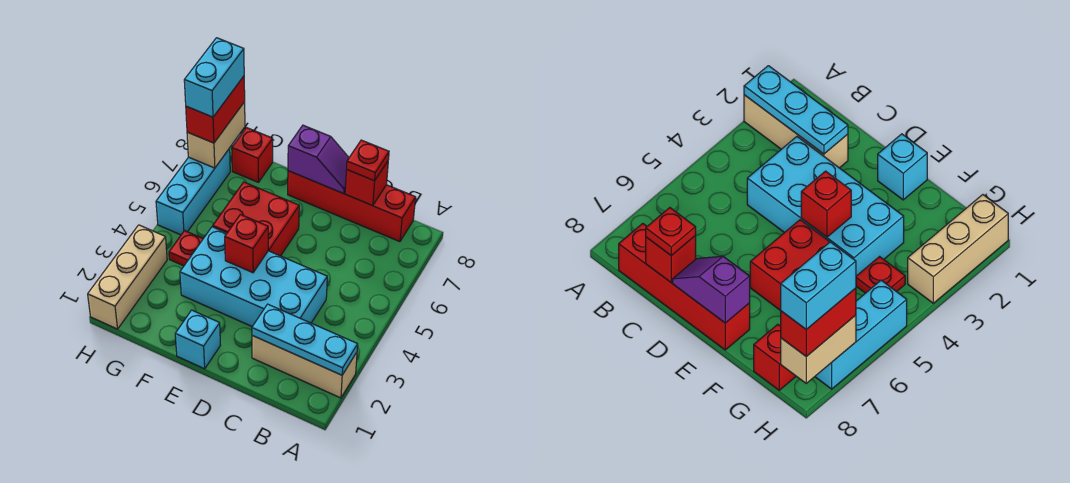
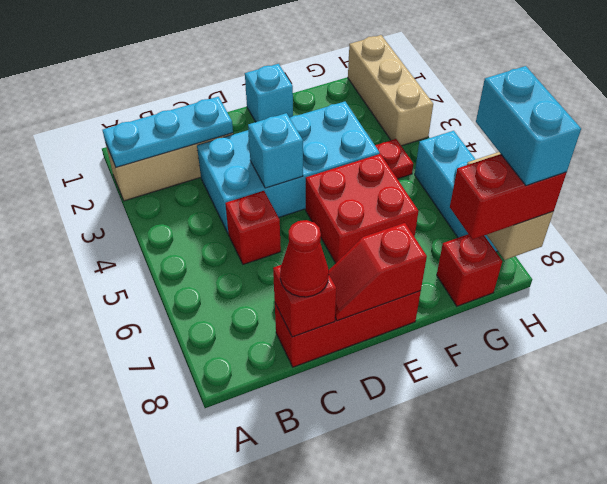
red brick B8:E8 level 1 -> red brick C8:E8 level 1
red plate C8 level 3 -> red cone C8 level 3
none -> cyan brick D4 level 2
purple slope D8:E8 level 2 top E -> red slope D8:E8 level 2 top E
red brick E4 level 2 -> red brick C5 level 1
red brick H7:H8 level 3 -> red brick G8:H8 level 3

